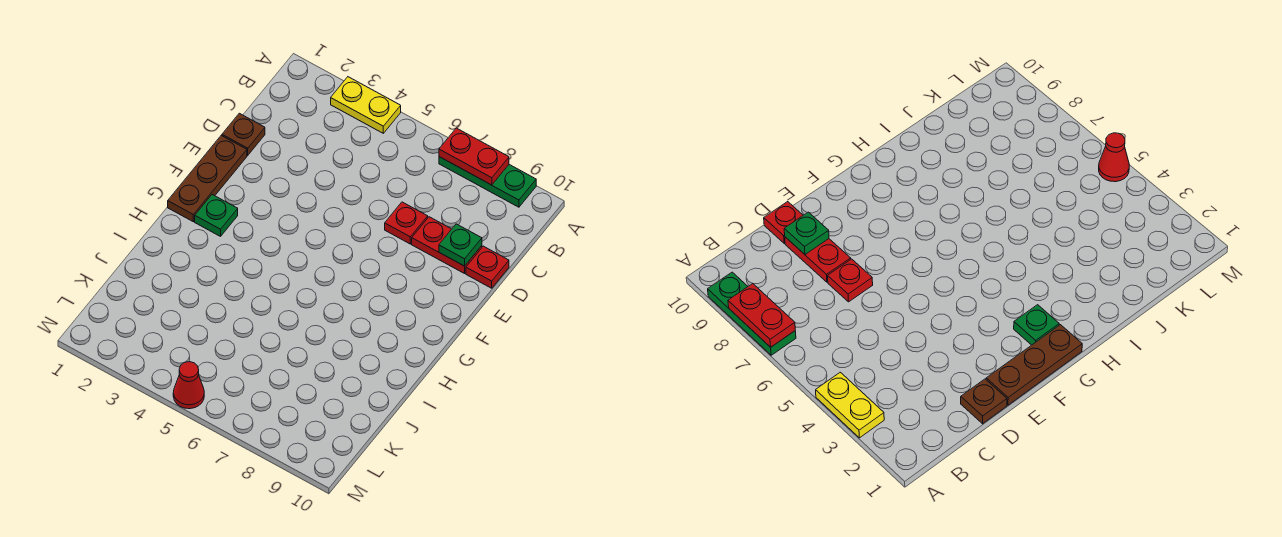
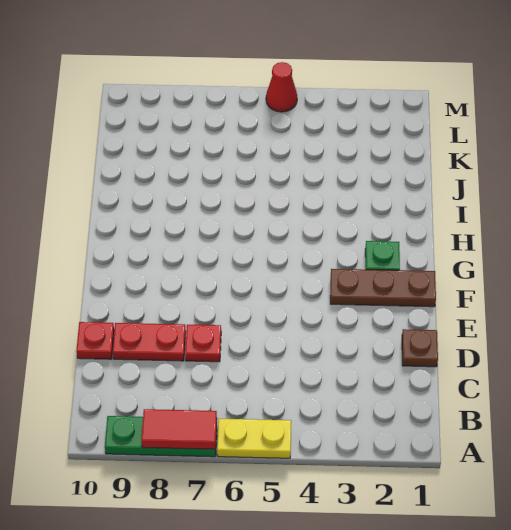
yellow plate A3:A4 level 1 -> yellow plate A5:A6 level 1
red plate A7:A8 level 2 -> red tile A7:A8 level 2
green plate D9 level 2 -> none
brown plate E1:G1 level 1 -> brown plate F1:F3 level 1

